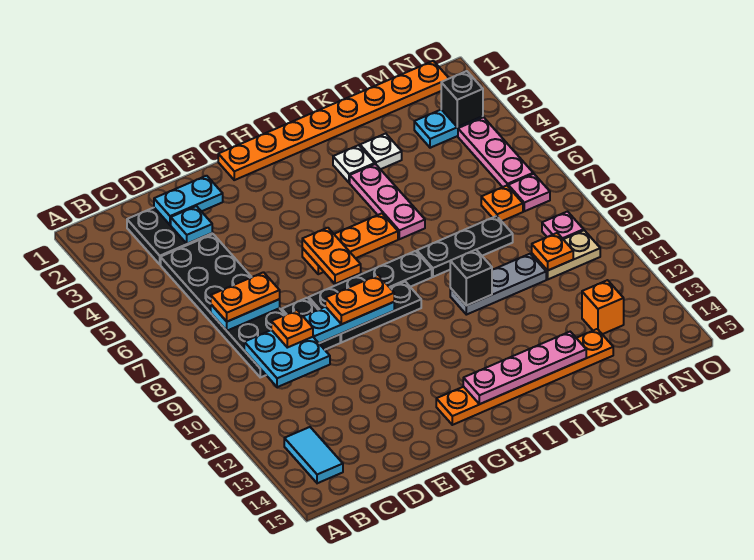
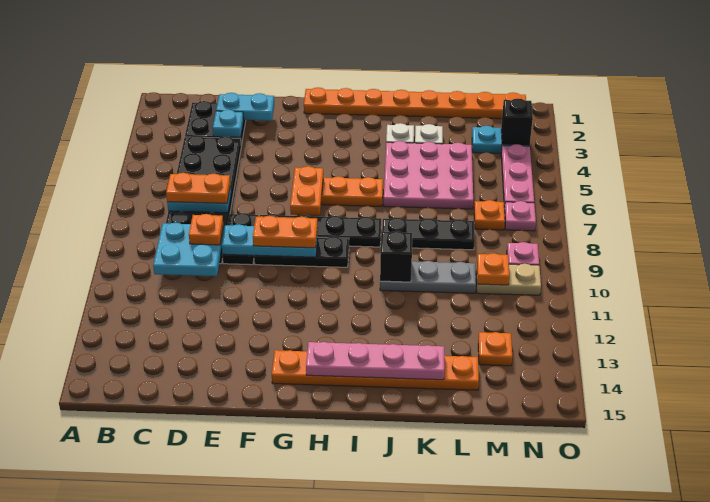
cyan tile B13:B14 level 1 -> none
pink plate J4:J6 level 1 -> pink plate J4:L6 level 1
orange brick M13 level 1 -> orange plate M13 level 1

